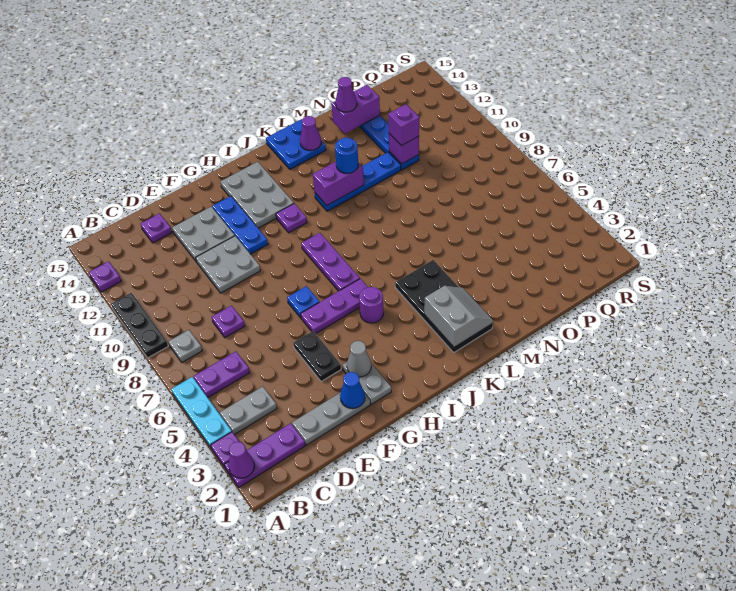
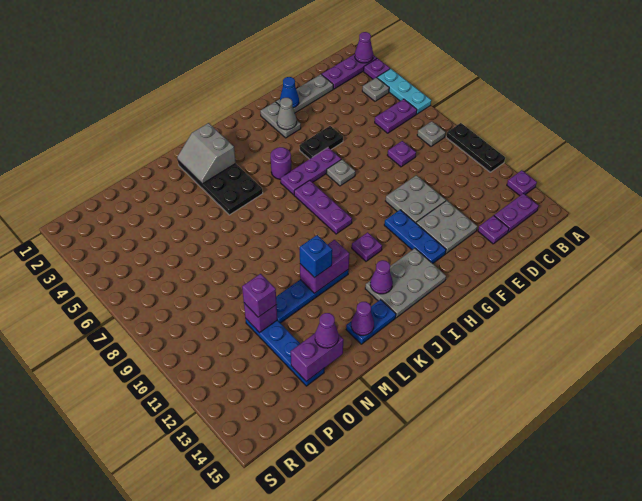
grey plate B4:C4 level 1 -> grey plate B4 level 1
none -> purple plate B14:C14 level 1
black plate F4:F5 level 1 -> black plate F5:G5 level 1
blue plate G7 level 1 -> grey plate G7 level 1
grey plate H12:I14 level 1 -> grey plate H13:J14 level 1
none -> purple cone J13 level 2
blue plate K14:L15 level 1 -> blue plate K14:L14 level 1
blue round brick L11 level 3 -> blue brick L11 level 3

